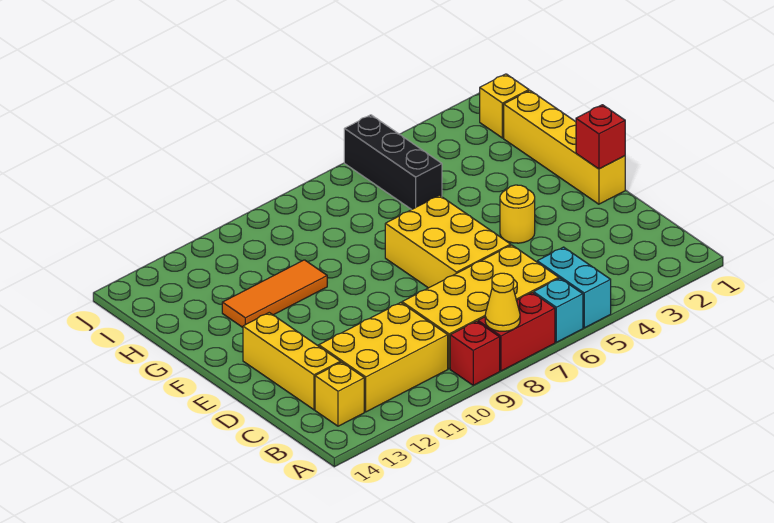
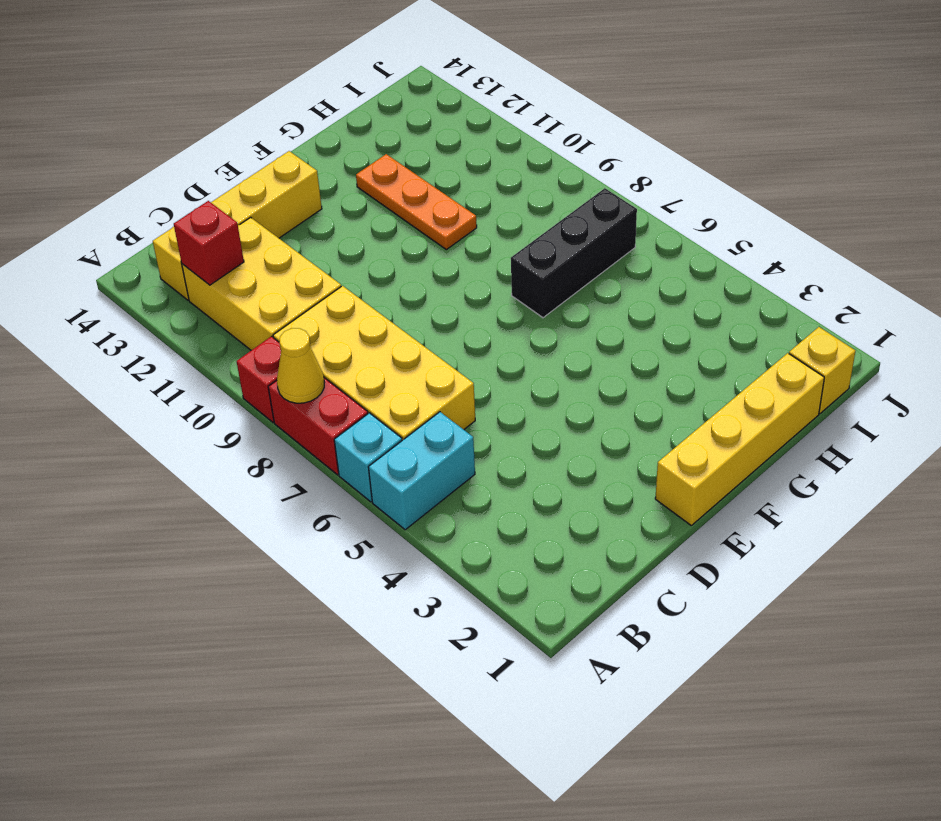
yellow brick D6:F7 level 1 -> none
red brick E1 level 2 -> red brick B12 level 2
yellow round brick E4 level 1 -> none
orange tile G10:G12 level 1 -> orange plate G10:G12 level 1
black brick H5:J5 level 1 -> black brick G7:I7 level 1

